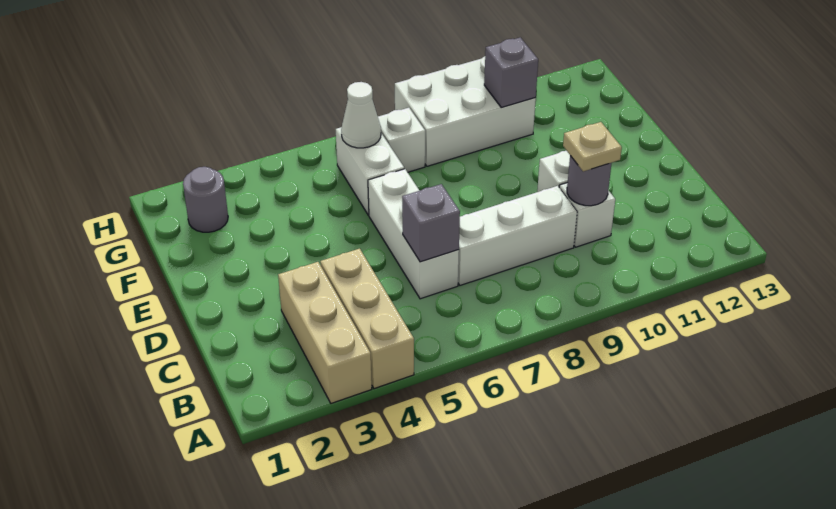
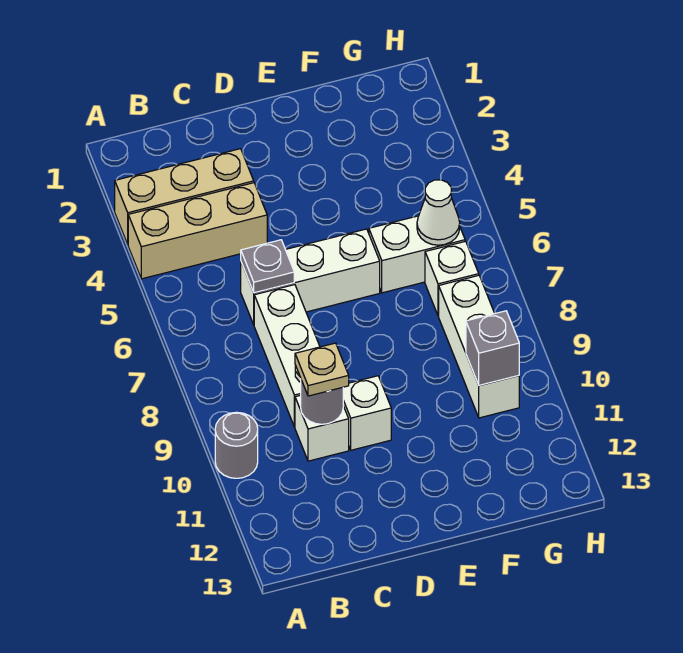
grey brick C6 level 2 -> grey plate C6 level 2
grey round brick G2 level 1 -> grey round brick A10 level 1
white brick G8:H10 level 1 -> white brick G8:G10 level 1

